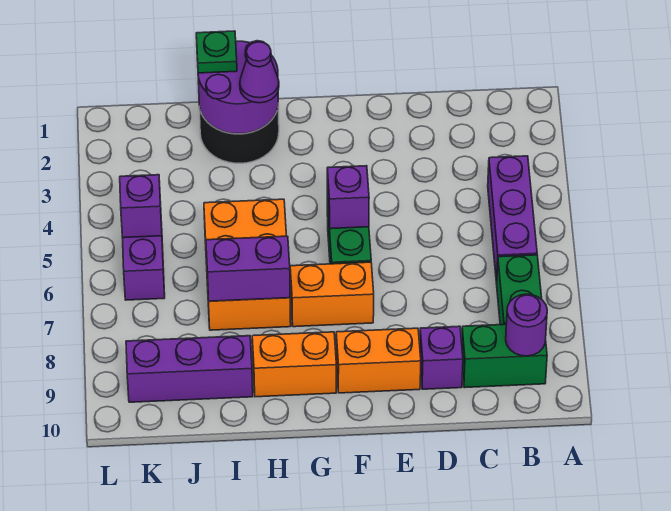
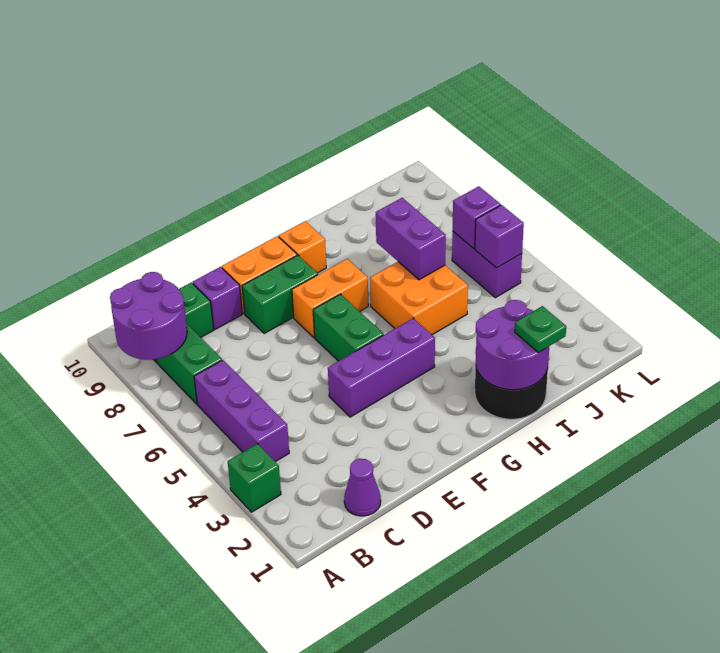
none -> green brick A3 level 1
purple round brick B9 level 2 -> purple round brick A8:B9 level 2
none -> green brick E8:F8 level 1
purple brick F5 level 2 -> purple brick K6 level 2
orange brick G9:H9 level 1 -> orange brick G9 level 1
purple cone H2 level 3 -> purple cone C1 level 1
orange brick H5:I7 level 1 -> orange brick H5:I6 level 1
purple brick H7:I7 level 2 -> purple brick I6:I7 level 2
purple brick I9:K9 level 1 -> purple brick E4:G4 level 1

